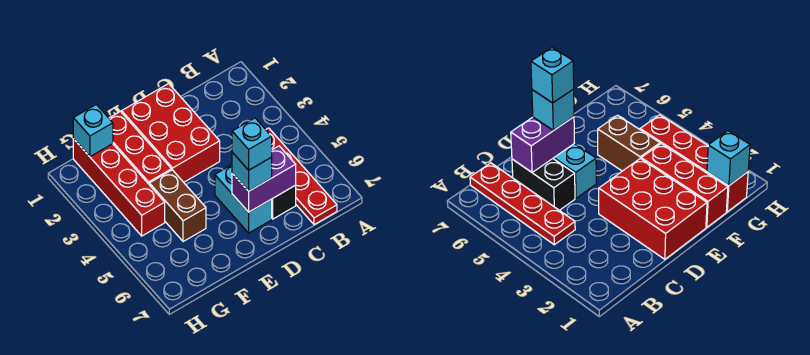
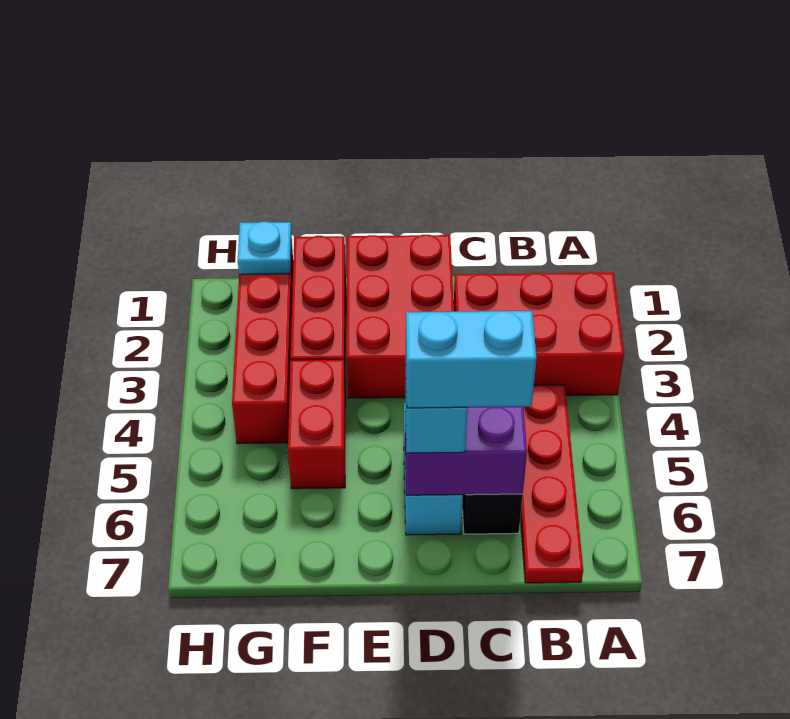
none -> red brick A2:C3 level 1
cyan brick D6 level 4 -> cyan brick C6:D6 level 4
brown brick F4:F5 level 1 -> red brick F4:F5 level 1
cyan brick G1 level 2 -> cyan plate G1 level 2

